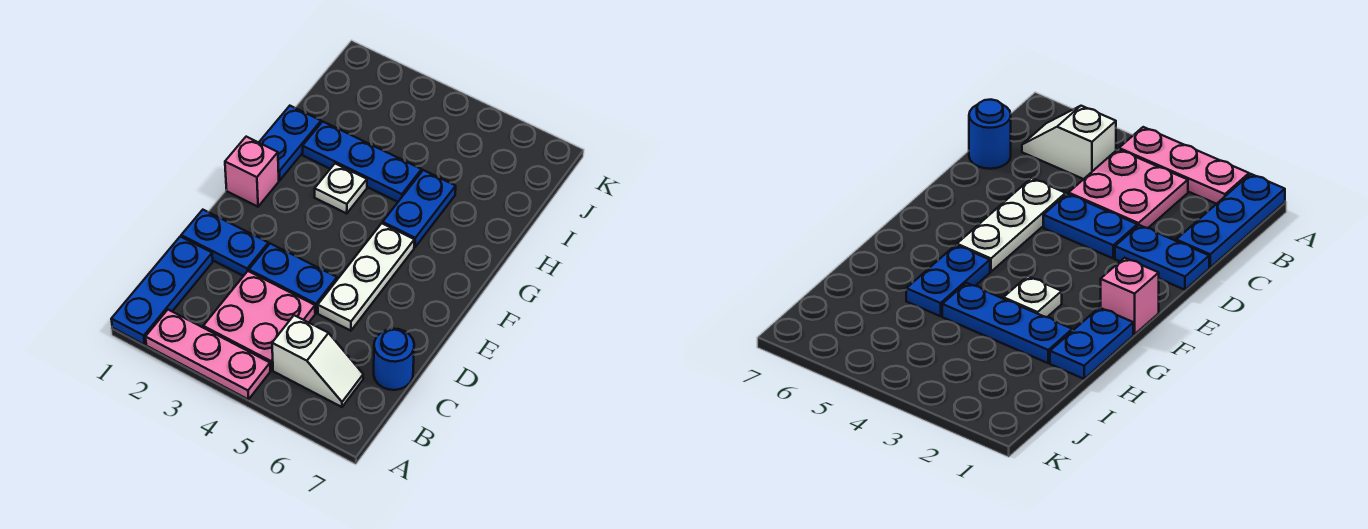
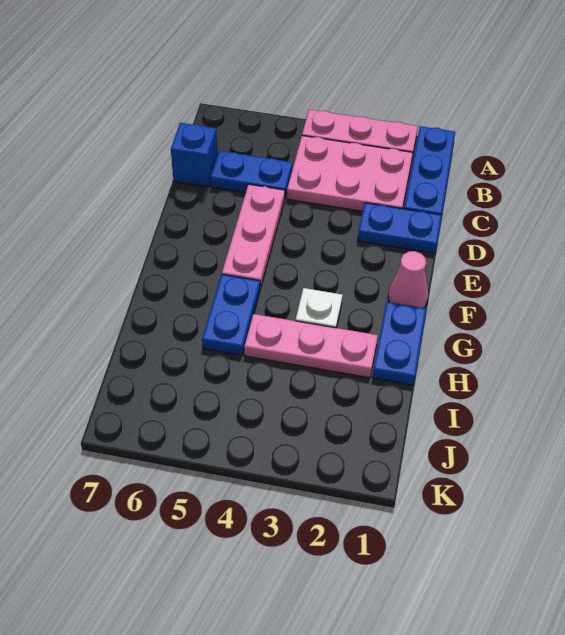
pink plate B3:C4 level 1 -> pink plate B2:C4 level 1
white slope B5:B6 level 1 top 5 -> none
blue round brick C7 level 1 -> blue brick C7 level 1
blue plate D3:D4 level 1 -> blue plate C5:C6 level 1
white plate D5:F5 level 1 -> pink plate D5:F5 level 1
pink brick F1 level 1 -> pink cone F1 level 1
blue plate H2:H4 level 1 -> pink plate H2:H4 level 1

